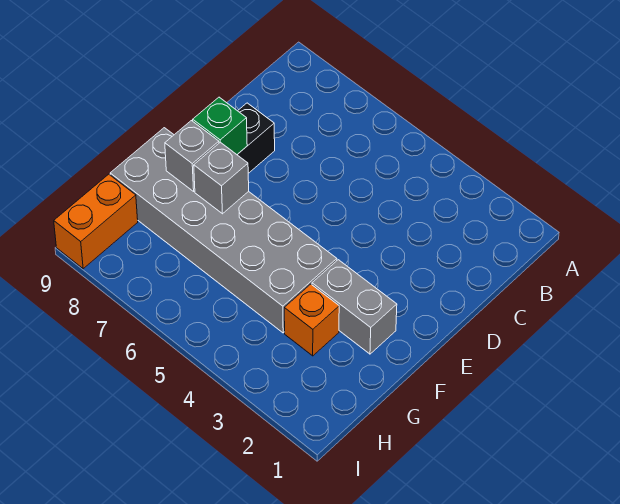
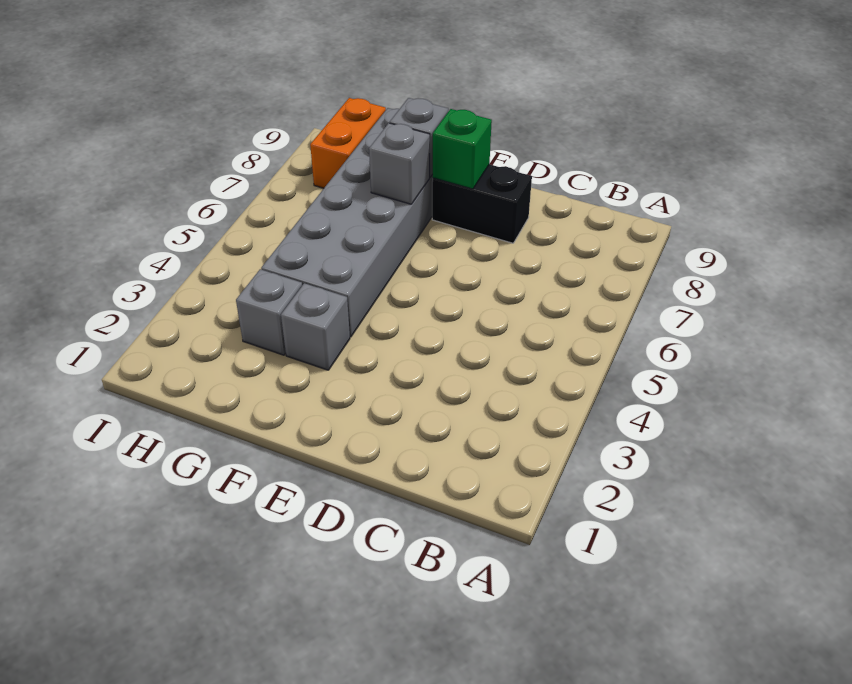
grey brick F2:F3 level 1 -> grey brick F3 level 1
orange brick G3 level 1 -> grey brick G3 level 1
orange brick H9:I9 level 1 -> orange brick H8:H9 level 1

